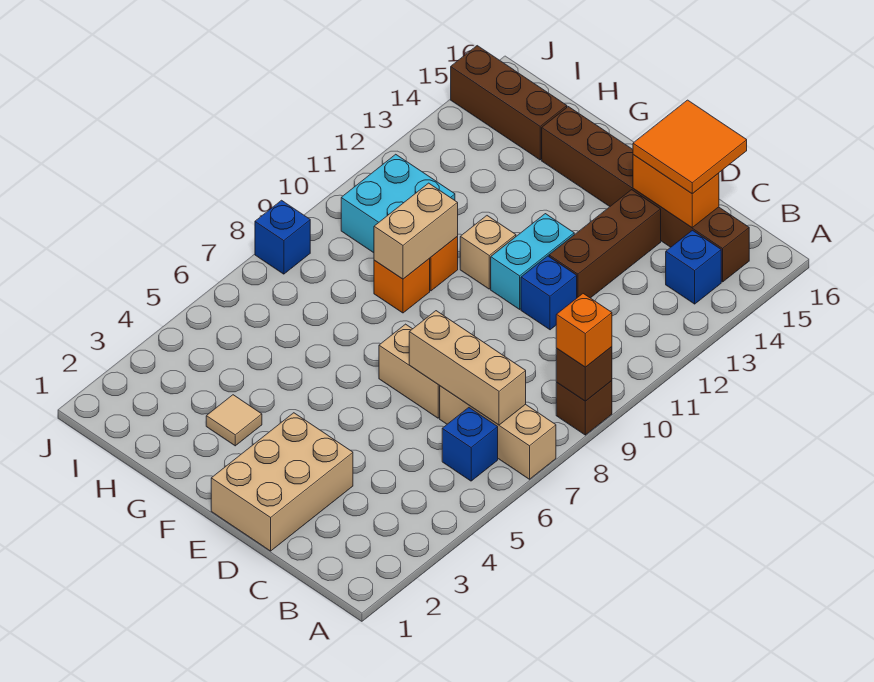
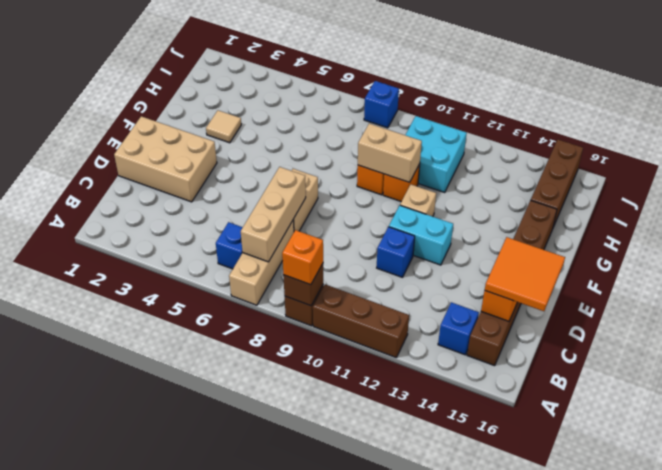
brown brick D12:D14 level 1 -> brown brick A10:A12 level 1

